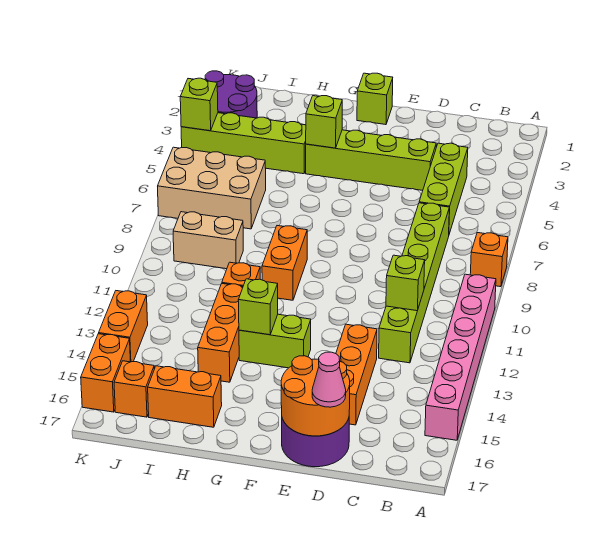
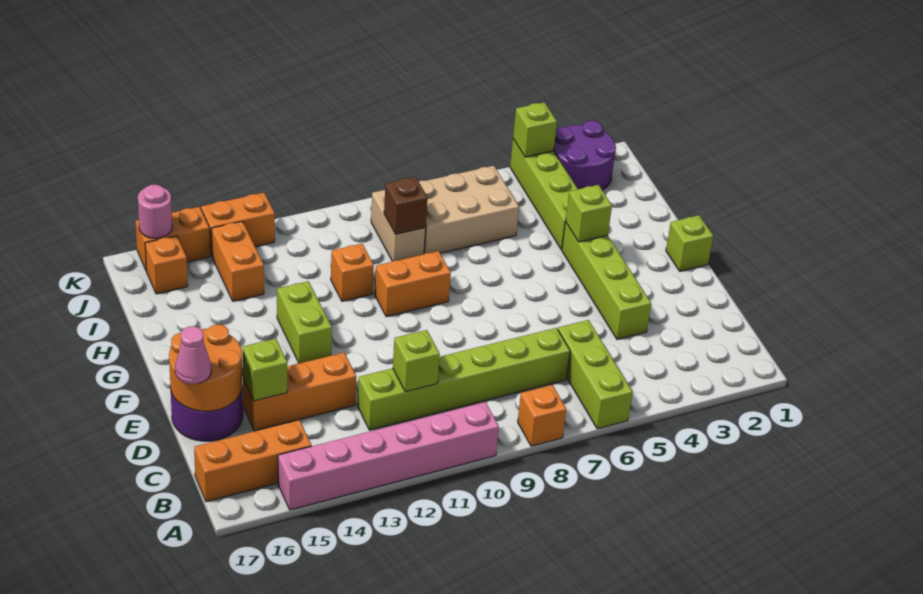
lime brick C4:C6 level 1 -> lime brick A6:C6 level 1
lime brick G13 level 2 -> lime brick D15 level 2
orange brick H12:H14 level 1 -> orange brick B15:B17 level 1
orange brick H16:I16 level 1 -> orange brick I14:J14 level 1
tan brick I6:K7 level 1 -> tan brick I6:J8 level 1
none -> brown brick I9 level 2
none -> pink round brick K16 level 2

